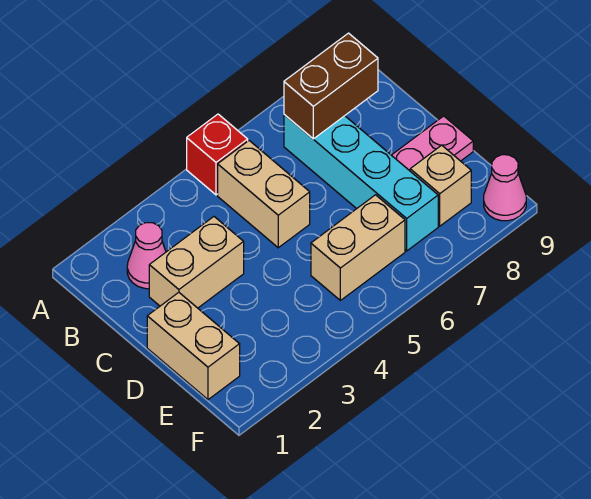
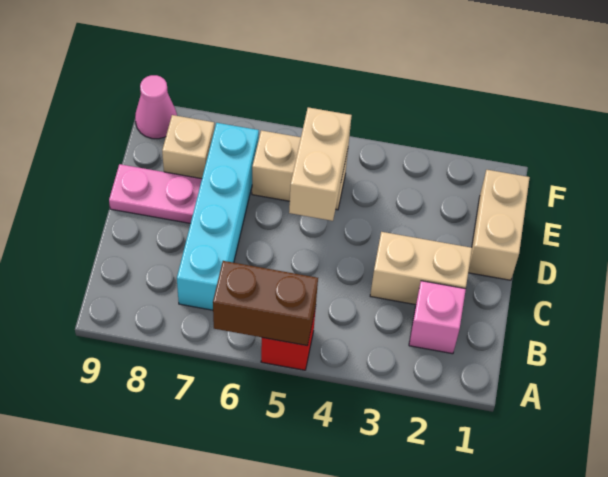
pink cone B2 level 1 -> pink brick B2 level 1
tan brick B5:C5 level 1 -> tan brick D5:E5 level 2
brown brick B7:B8 level 2 -> brown brick A5:A6 level 2

